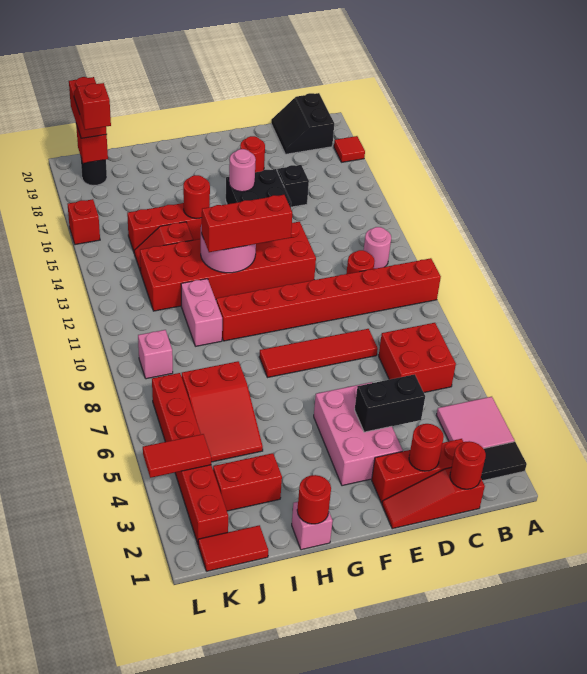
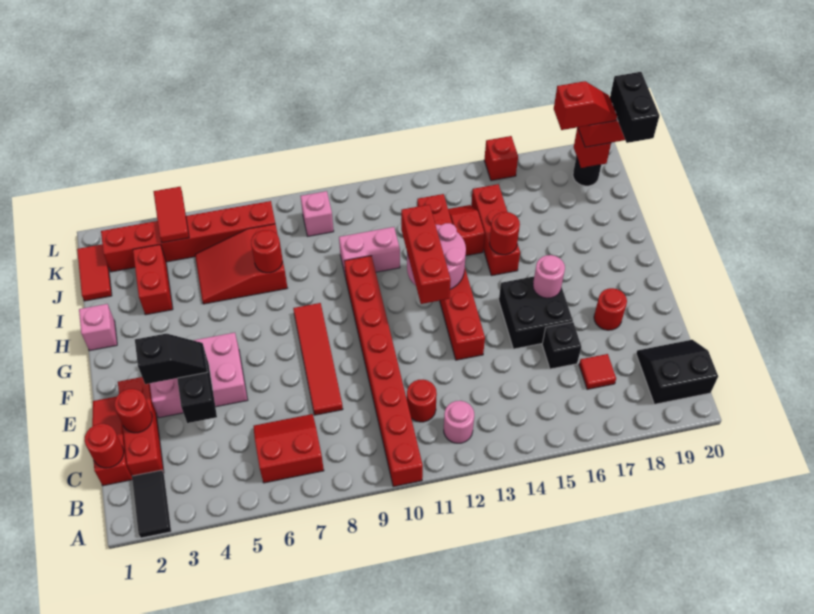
pink tile A3:B4 level 1 -> none
red tile A18 level 1 -> red tile C17 level 1
red brick B6:C7 level 1 -> red slope B6:C7 level 1 top B
none -> black slope E3:E4 level 3 top 3
red brick E12:J13 level 1 -> red brick E13:J13 level 1
red round brick H1 level 2 -> red round brick I7 level 2
none -> black brick J20:K20 level 4

